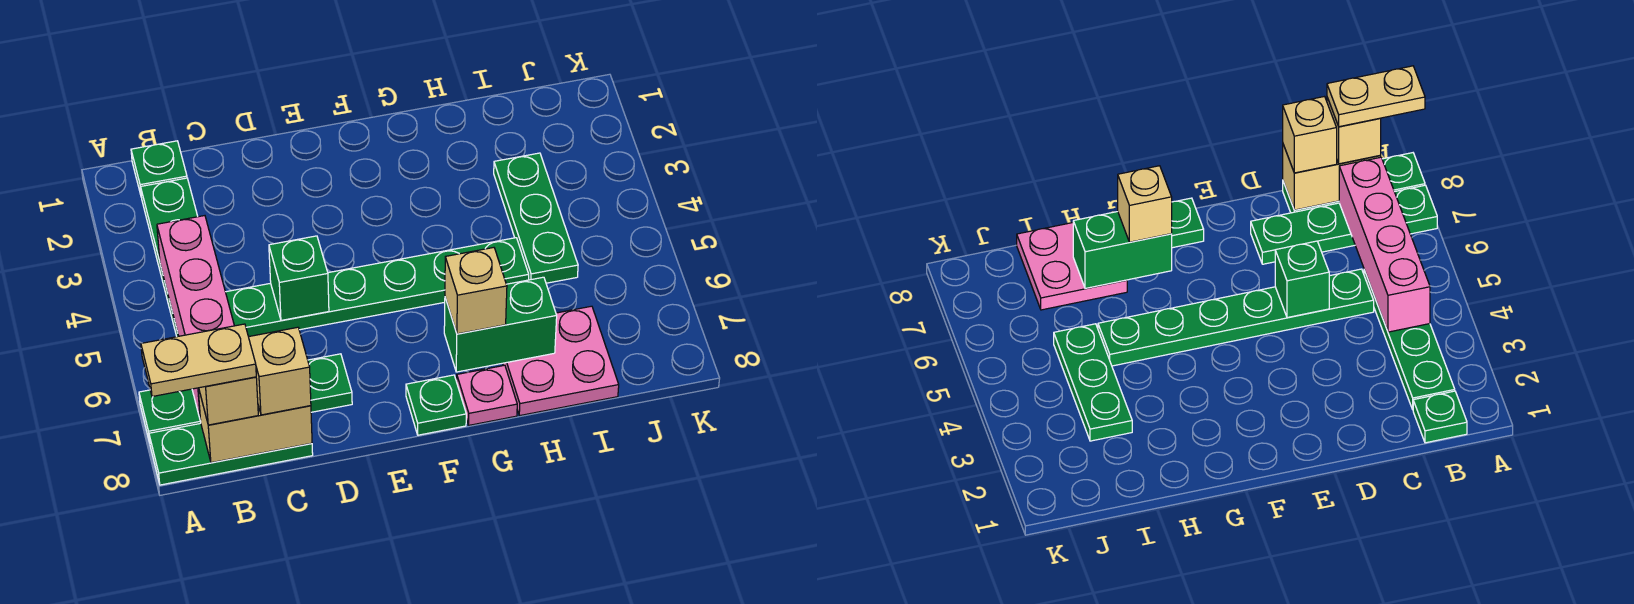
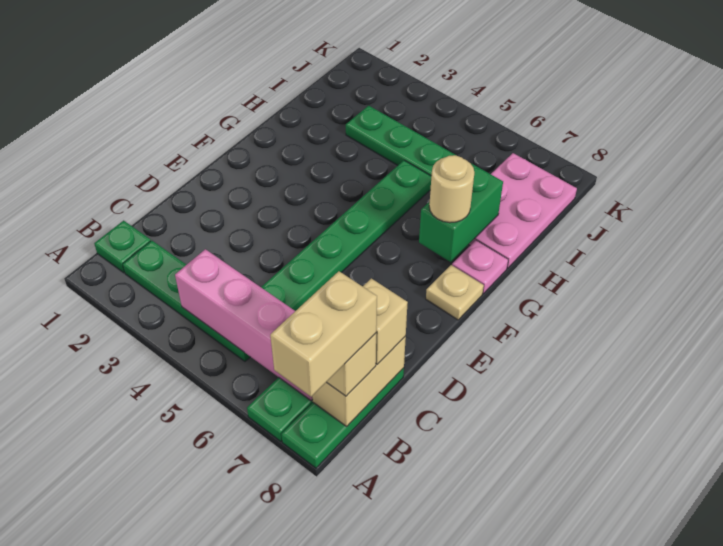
tan plate A8:B8 level 4 -> tan brick A8:B8 level 4
green brick D5 level 2 -> none
green plate F8 level 1 -> tan plate F8 level 1
tan brick G7 level 3 -> tan round brick G7 level 3
pink plate H7:I8 level 1 -> pink plate H7:J8 level 1

